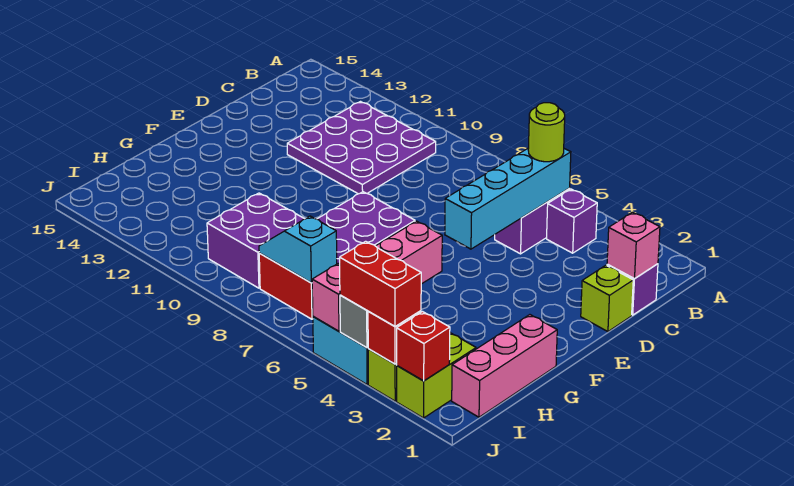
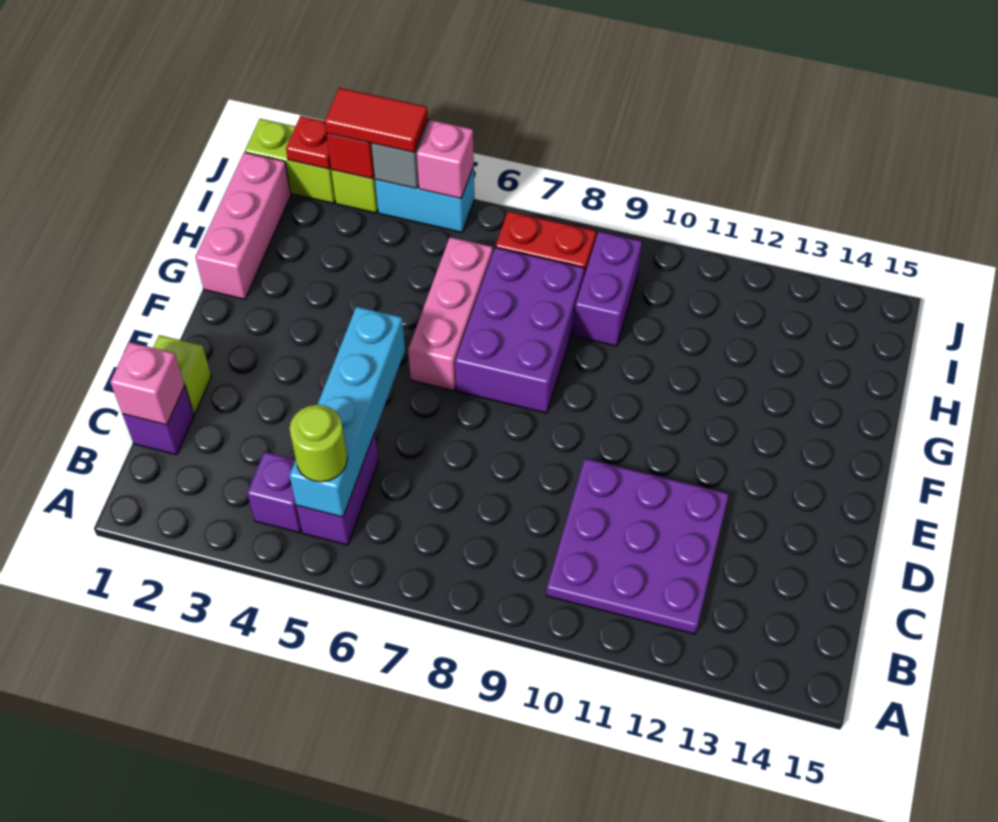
purple brick H9:I10 level 1 -> purple brick H9:I9 level 1
lime brick I2:J2 level 1 -> lime brick J1:J2 level 1
cyan slope I7:I8 level 2 top 7 -> none
red brick J2 level 2 -> red plate J2 level 2
red brick J3:J4 level 3 -> red tile J3:J4 level 3

